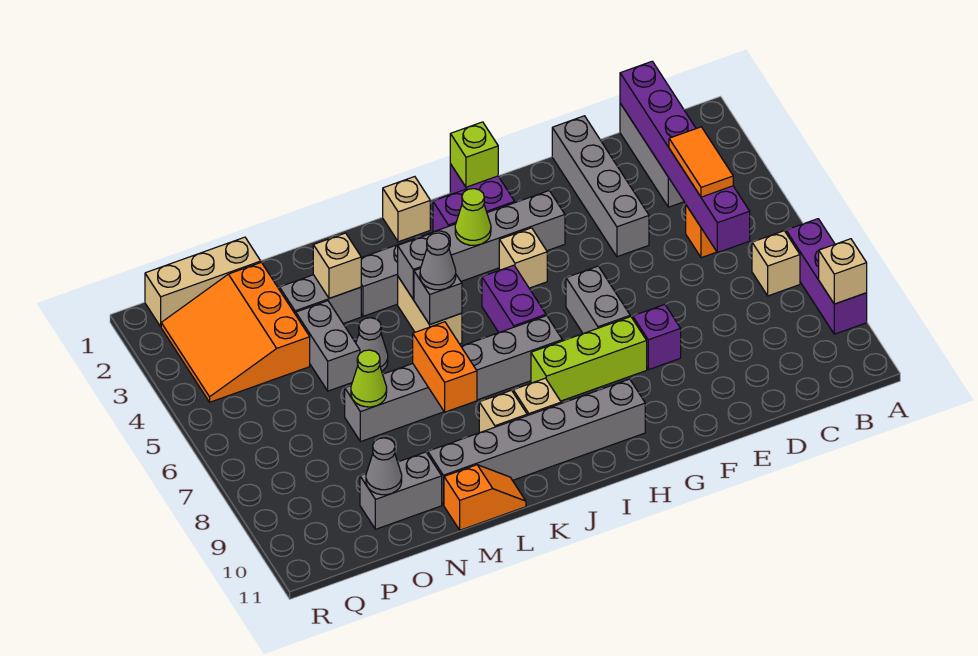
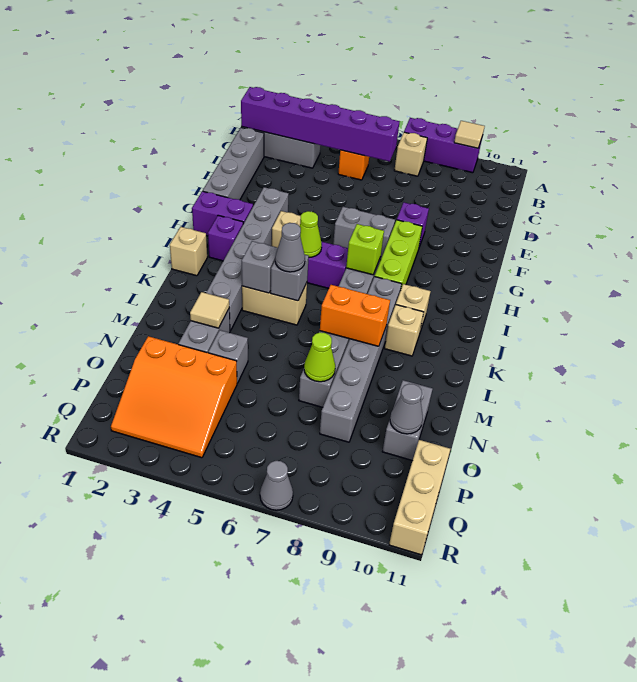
tan brick A9 level 2 -> tan tile A9 level 2
orange tile C4:C5 level 3 -> none
grey brick E1:E4 level 1 -> grey brick D1:G1 level 1
lime brick H1 level 2 -> lime brick I7 level 2
grey brick H10:M10 level 1 -> grey brick J8:O8 level 1
lime cone I3 level 2 -> lime cone I5 level 2
orange slope L11:M11 level 1 top M -> none
tan brick M3 level 2 -> tan tile M3 level 2
grey cone M5 level 1 -> grey cone R7 level 1
grey brick N4:N5 level 1 -> grey brick N4 level 1
tan brick O1:Q1 level 1 -> tan brick P11:R11 level 1

